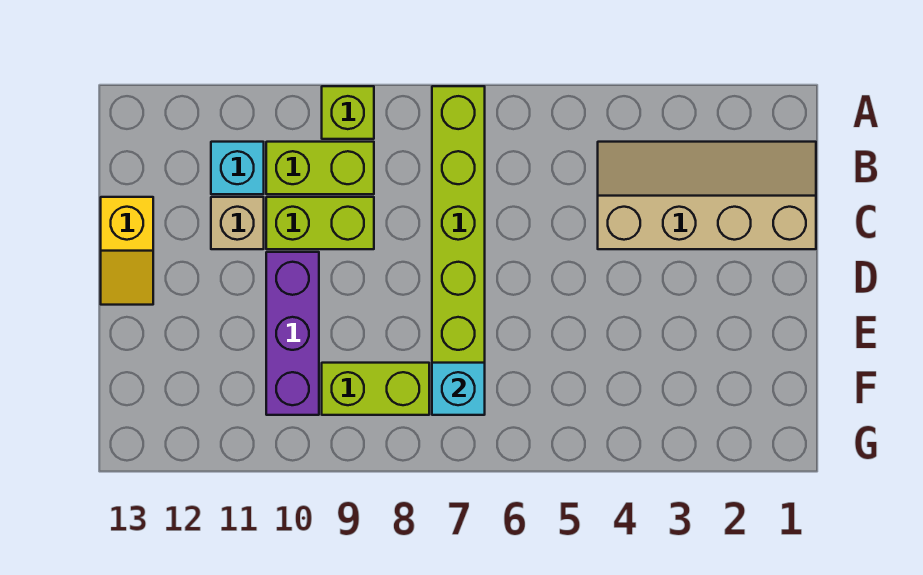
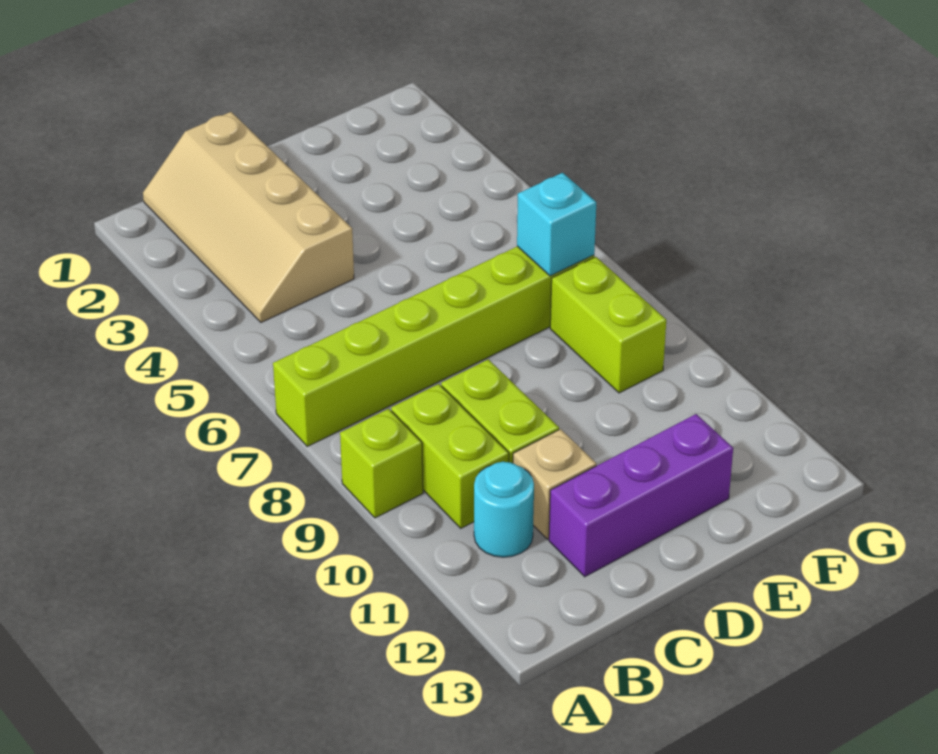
cyan brick B11 level 1 -> cyan round brick B11 level 1
yellow slope C13:D13 level 1 top C -> none
purple brick D10:F10 level 1 -> purple brick C12:E12 level 1

